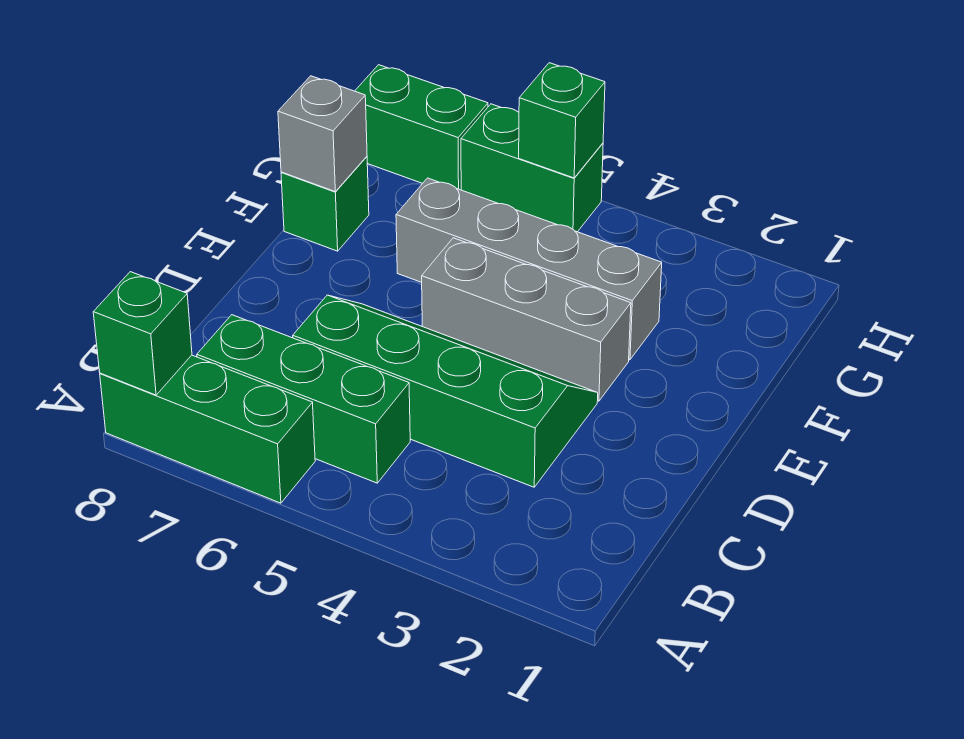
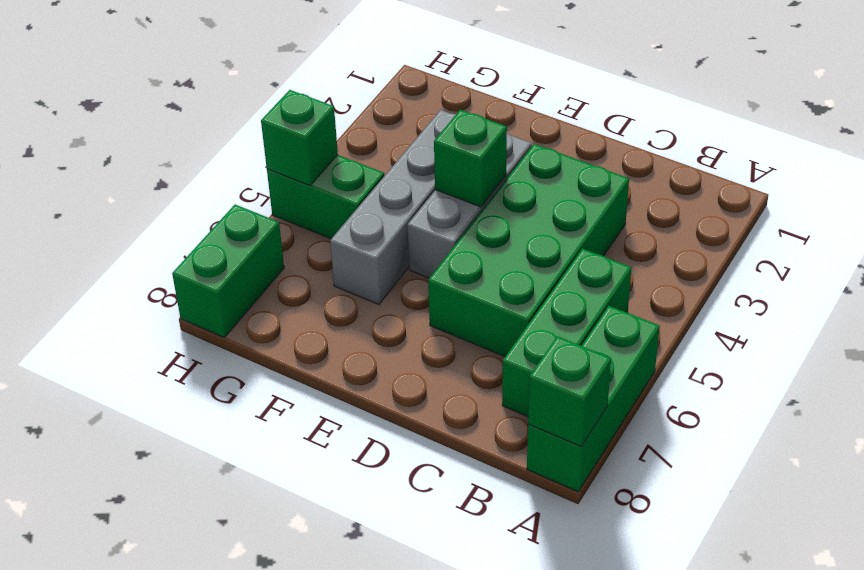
green slope C3:D6 level 1 top C -> green brick C3:D6 level 1
green brick F8 level 1 -> green brick E4 level 2
grey brick F8 level 2 -> none
green brick H5:H6 level 1 -> green brick G5:H5 level 1

